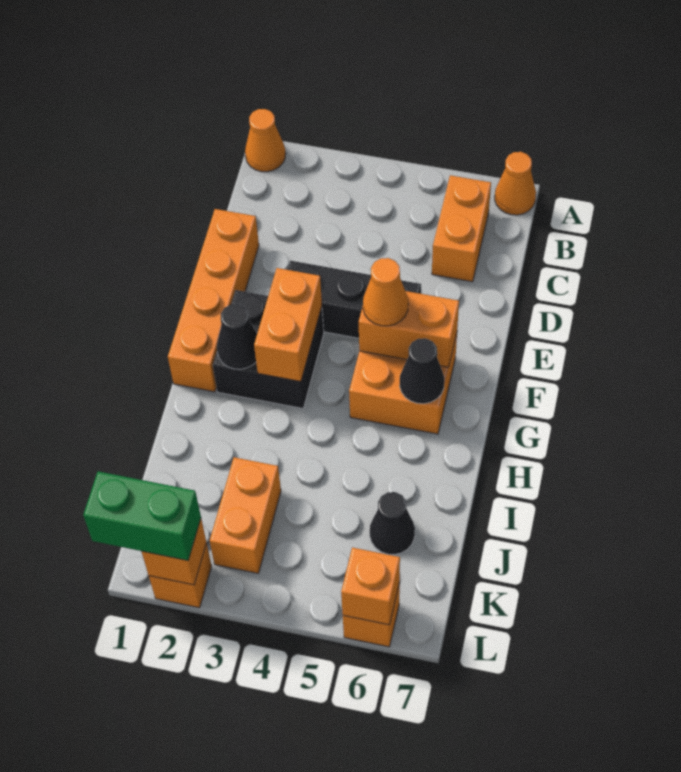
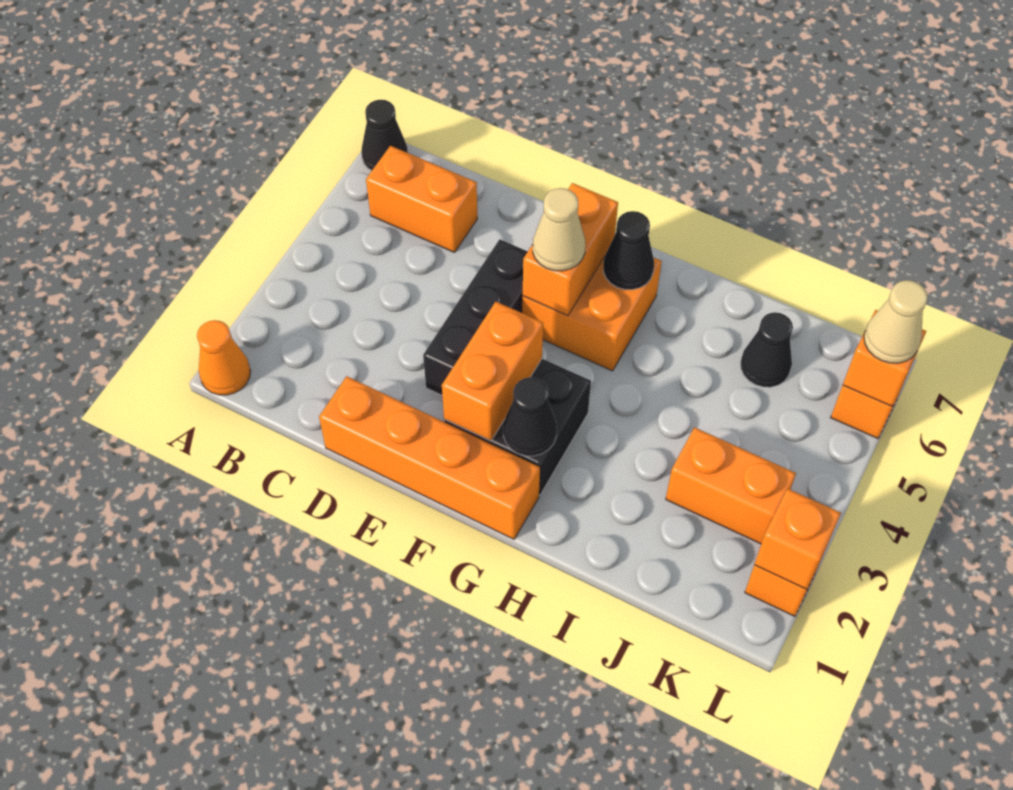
orange cone A7 level 1 -> black cone A7 level 1
orange brick F3:G3 level 2 -> orange brick F2:F3 level 2
orange cone F5 level 3 -> tan cone F5 level 3
green brick L1:L2 level 3 -> none
none -> tan cone L6 level 3

